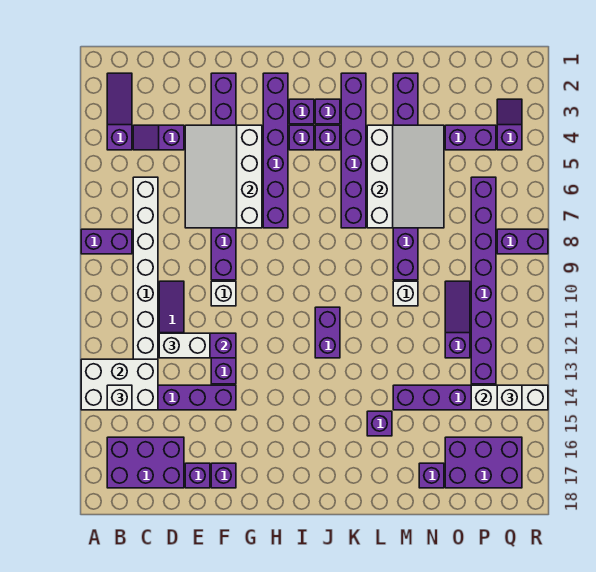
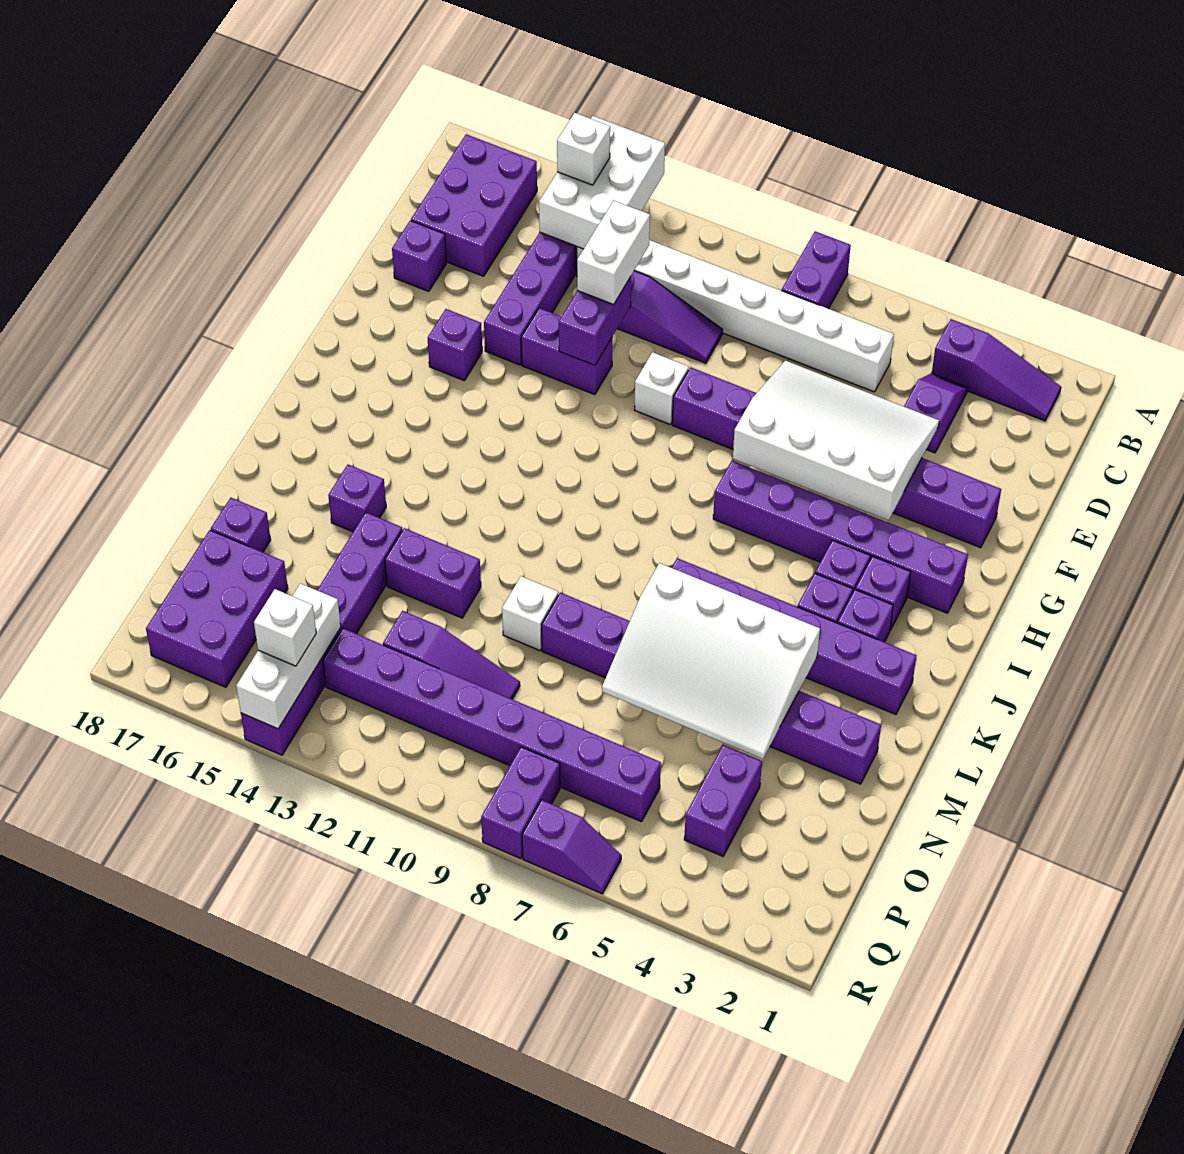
purple brick F17 level 1 -> purple brick G15 level 1
purple brick J11:J12 level 1 -> purple brick M12:M13 level 1
purple slope Q3:Q4 level 1 top 4 -> purple slope R6:R7 level 1 top 7

